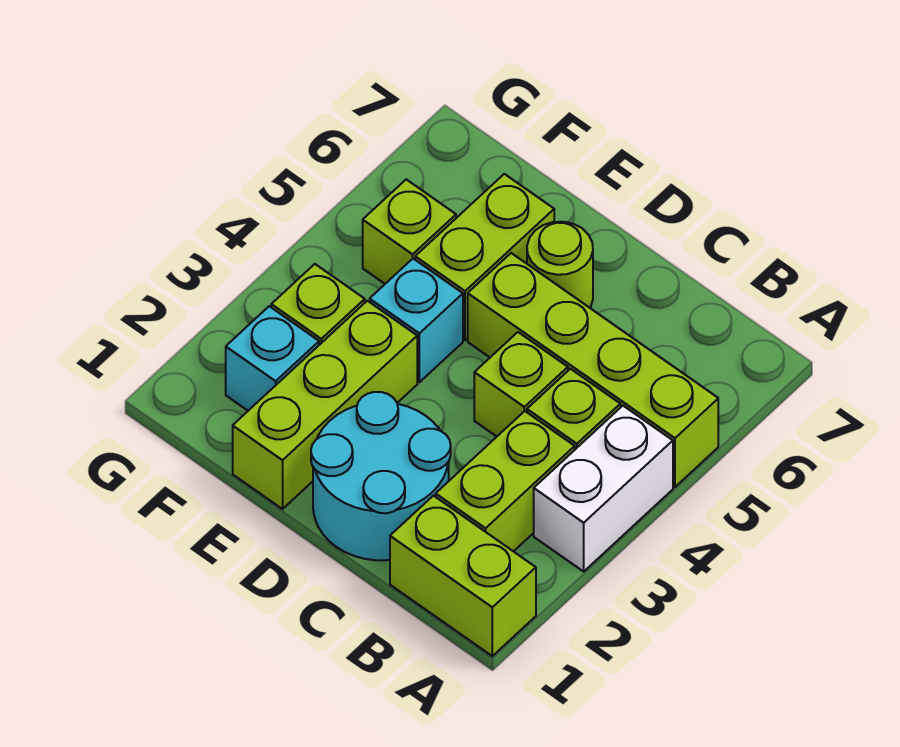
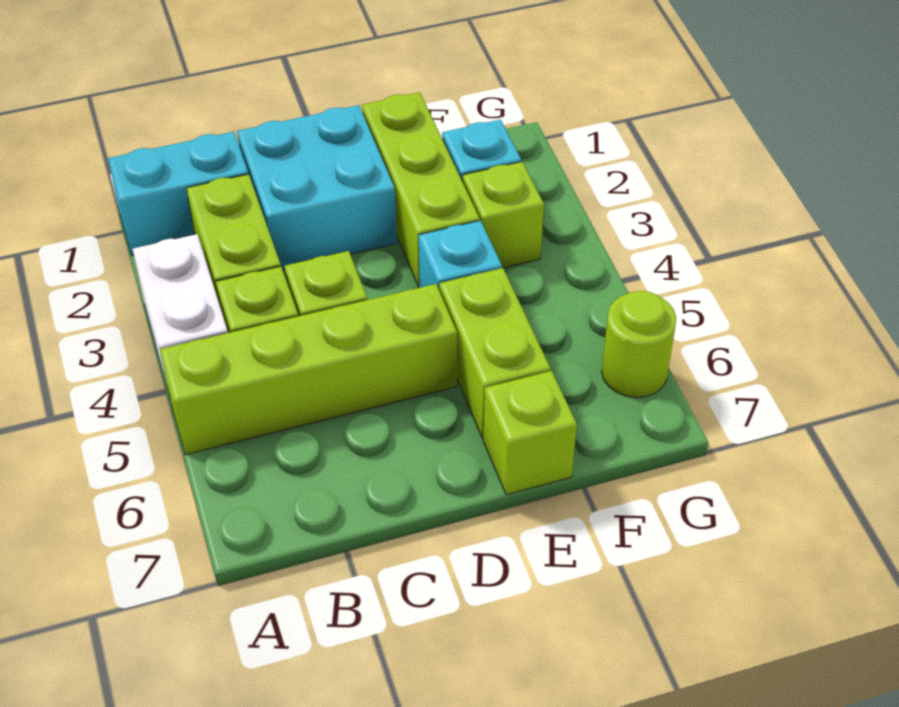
lime brick A1:B1 level 1 -> cyan brick A1:B1 level 1
cyan round brick C1:D2 level 1 -> cyan brick C1:D2 level 1
lime round brick D6 level 1 -> lime round brick G6 level 1
lime brick F5 level 1 -> lime brick E7 level 1

